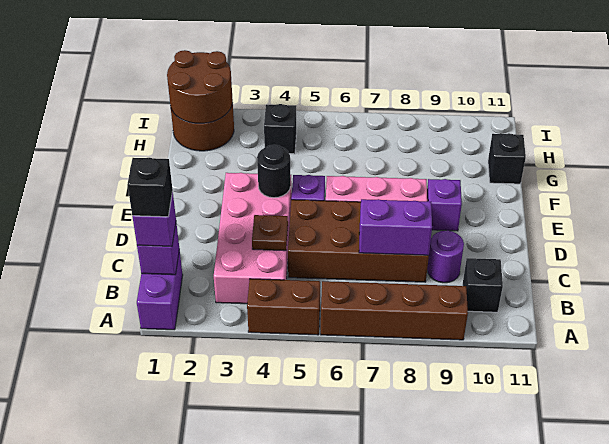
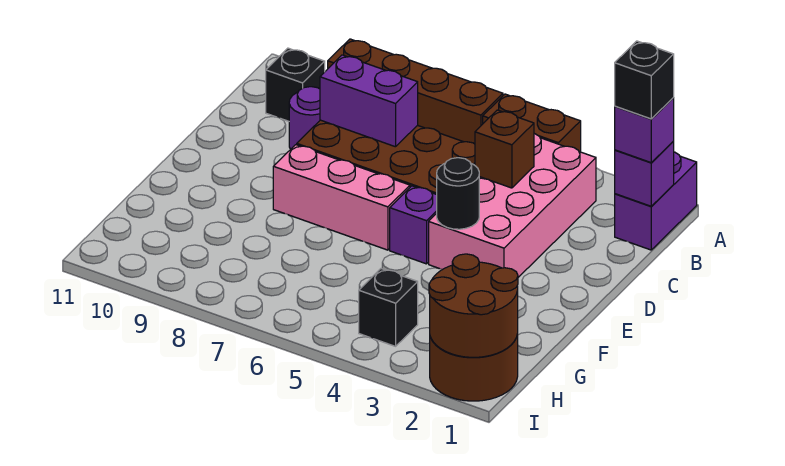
brown plate C4 level 2 -> brown brick C4 level 2
purple brick E9 level 1 -> none
black brick G11 level 1 -> none

